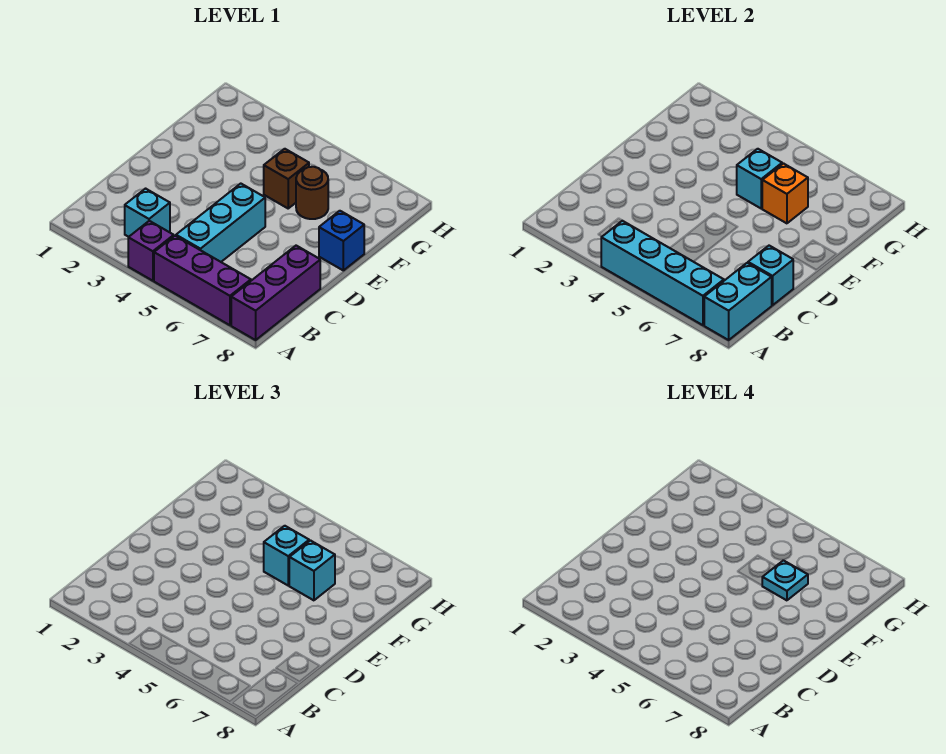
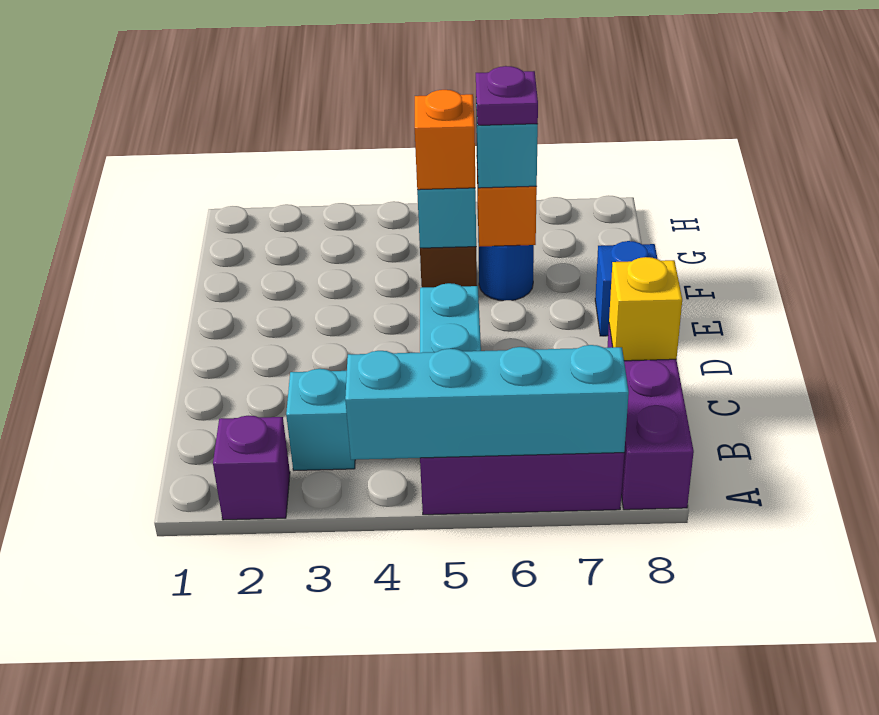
purple brick A4 level 1 -> purple brick A2 level 1
cyan brick A8:B8 level 2 -> none
cyan brick C8 level 2 -> yellow brick C8 level 2
cyan brick F5 level 3 -> orange brick F5 level 3
brown round brick F6 level 1 -> blue round brick F6 level 1
cyan plate F6 level 4 -> purple plate F6 level 4

